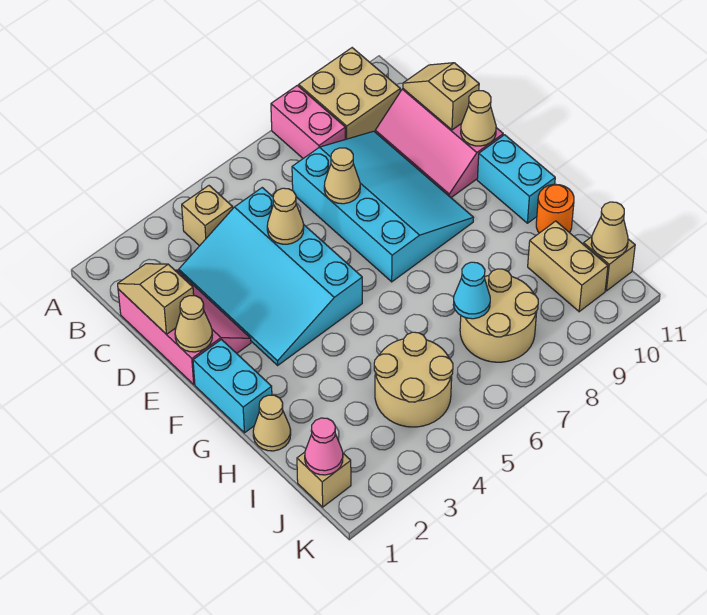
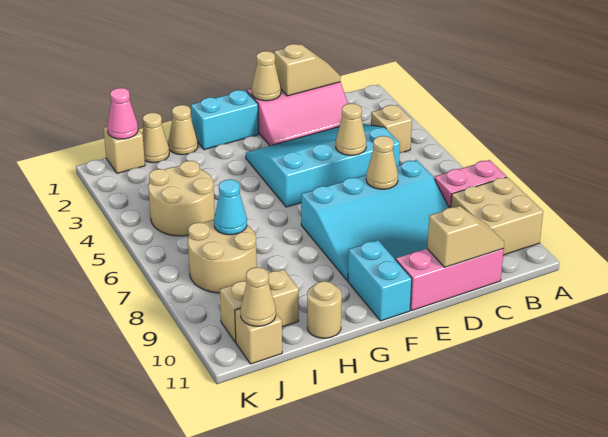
tan cone E11 level 2 -> tan cone I1 level 1
cyan brick F11:G11 level 1 -> cyan brick F10:F11 level 1
orange round brick H11 level 1 -> tan round brick H11 level 1

